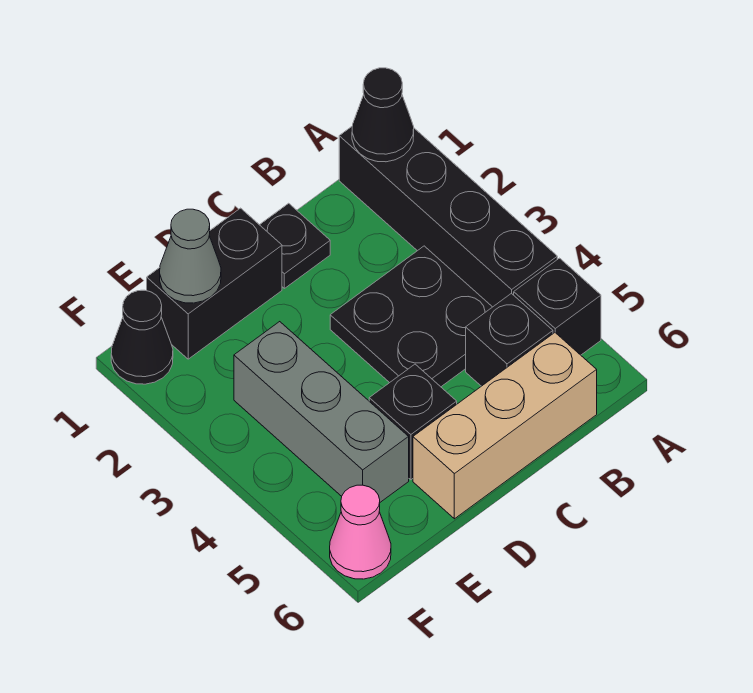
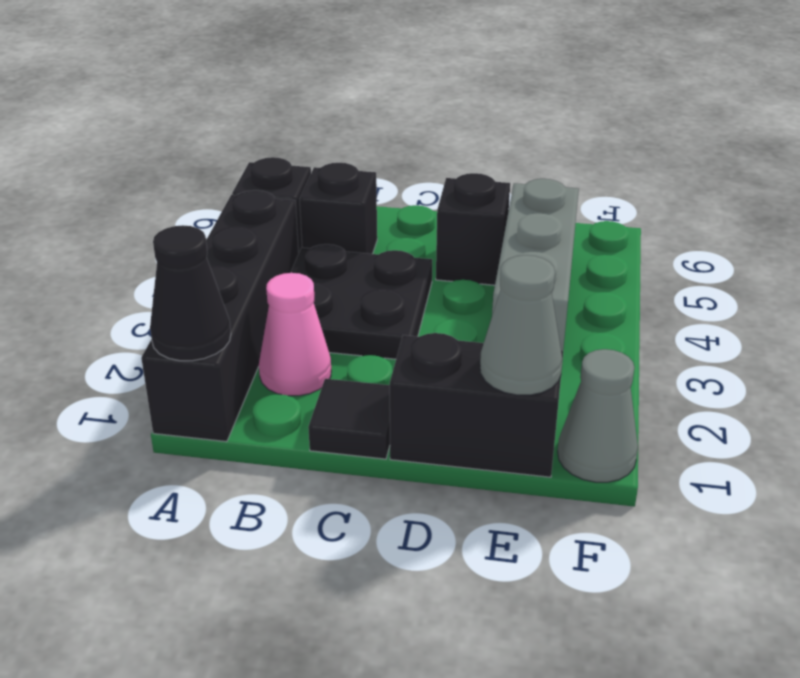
tan brick B6:D6 level 1 -> none
black plate C1 level 1 -> black tile C1 level 1
black cone F1 level 1 -> grey cone F1 level 1
pink cone F6 level 1 -> pink cone B2 level 1

